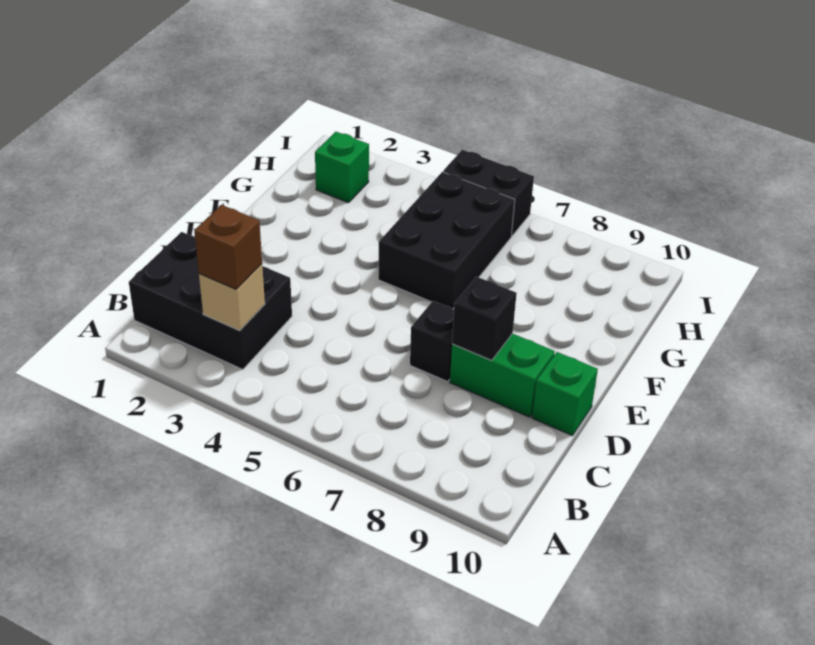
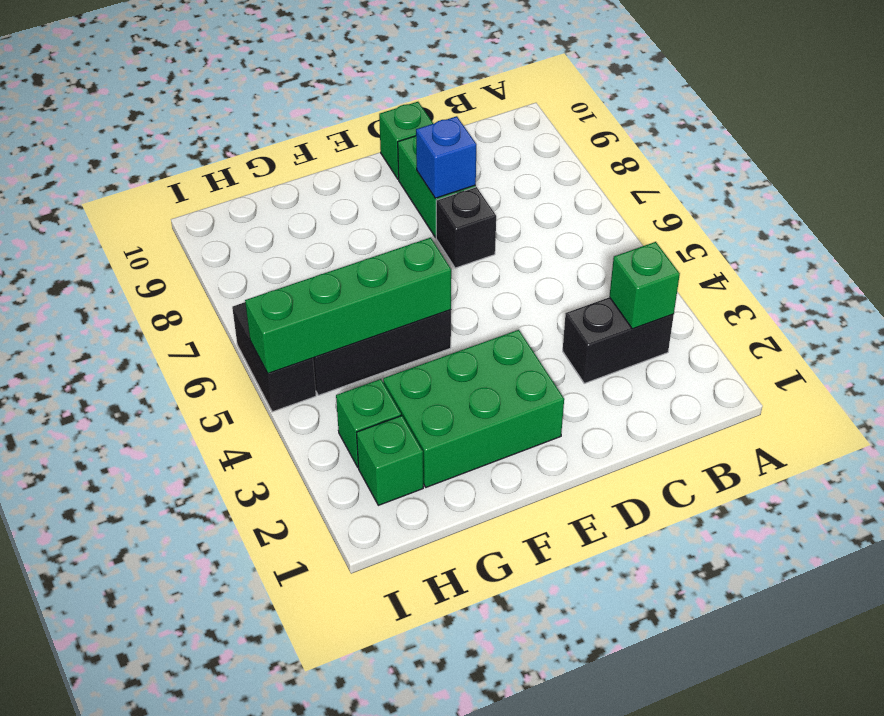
black brick B1:C3 level 1 -> black brick B3:C3 level 1
tan brick B3 level 2 -> green brick B3 level 2
brown brick B3 level 3 -> none
black brick D8 level 2 -> blue brick D8 level 2
none -> green brick E2:G3 level 1
none -> green brick F5:I5 level 2
none -> green brick H3 level 1

